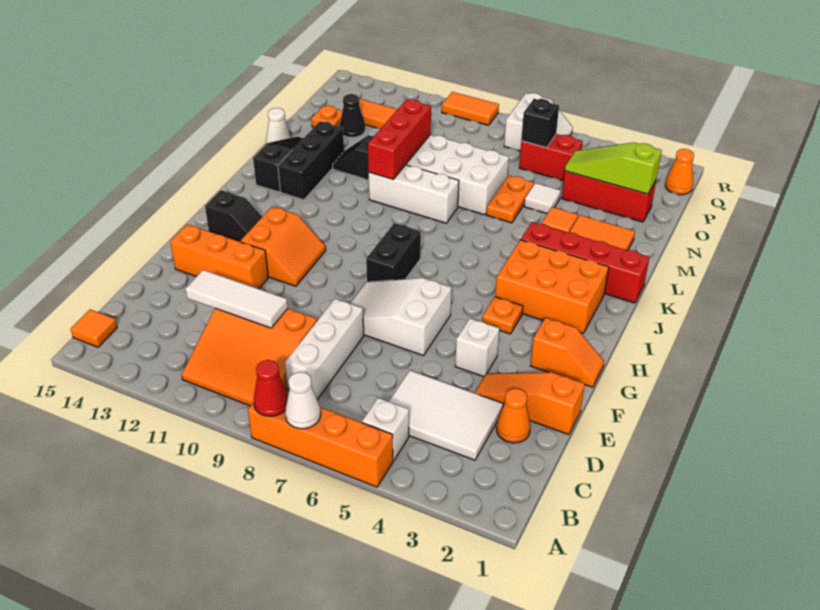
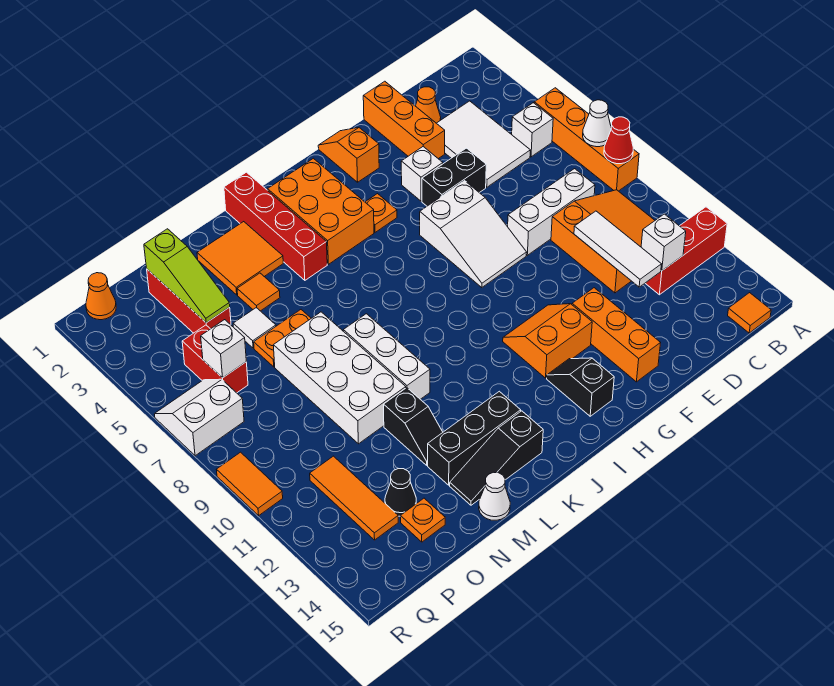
none -> white brick C12 level 2
orange slope E1:E3 level 1 top 1 -> orange brick E1:E3 level 1
black brick H8:I8 level 1 -> black brick E5:F5 level 1
red brick L10:N10 level 2 -> red brick A12:C12 level 1
black brick P6 level 2 -> white brick P6 level 2

